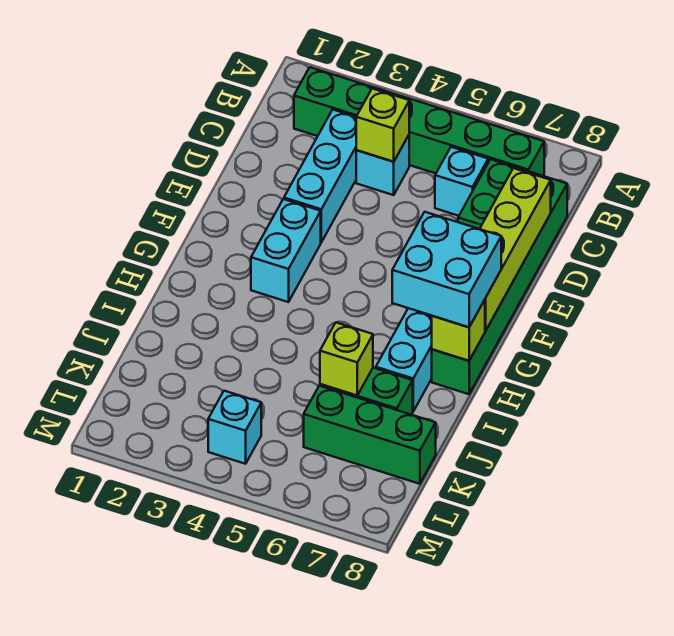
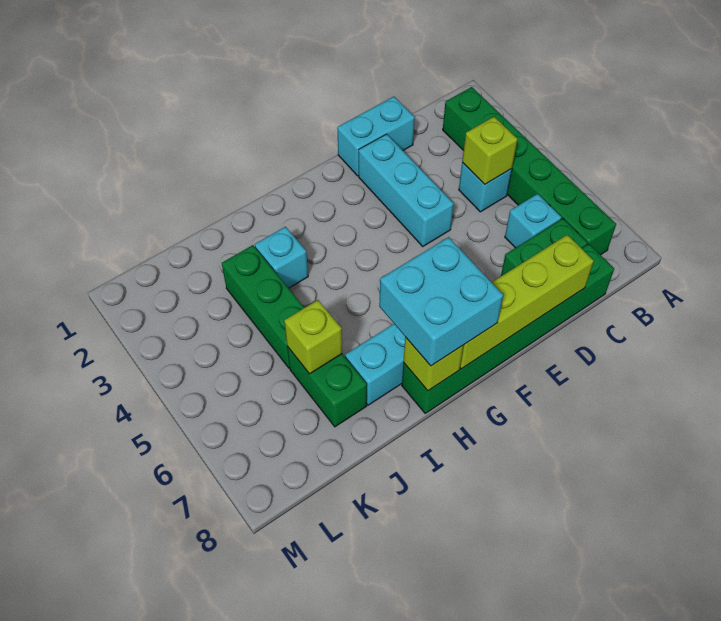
cyan brick C3:E3 level 1 -> cyan brick E2:E4 level 1
cyan brick F3:G3 level 1 -> cyan brick D1:E1 level 1
green brick K6:K8 level 1 -> green brick J3:J5 level 1
cyan brick L4 level 1 -> cyan brick I3 level 1

